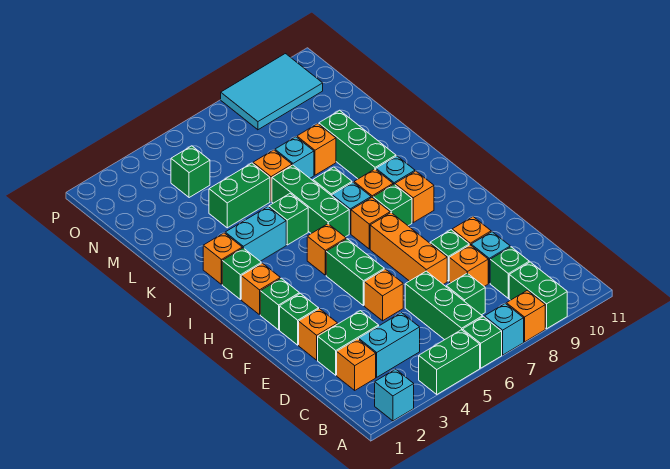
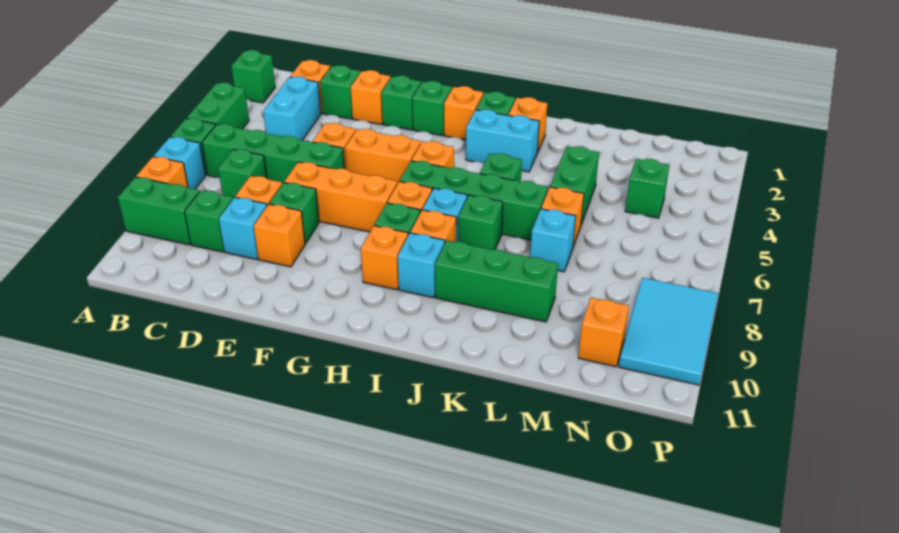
cyan brick A2 level 1 -> green brick A2 level 1
green brick B6:D6 level 1 -> green brick B6:E6 level 1
green brick D2:D3 level 1 -> green brick D2 level 1
green brick F5:G5 level 1 -> orange brick F5:G5 level 1
green brick I6:K6 level 1 -> green brick H6:K6 level 1
cyan brick J3:J4 level 1 -> cyan brick I3:J3 level 1
orange brick L8 level 1 -> orange brick N10 level 1

